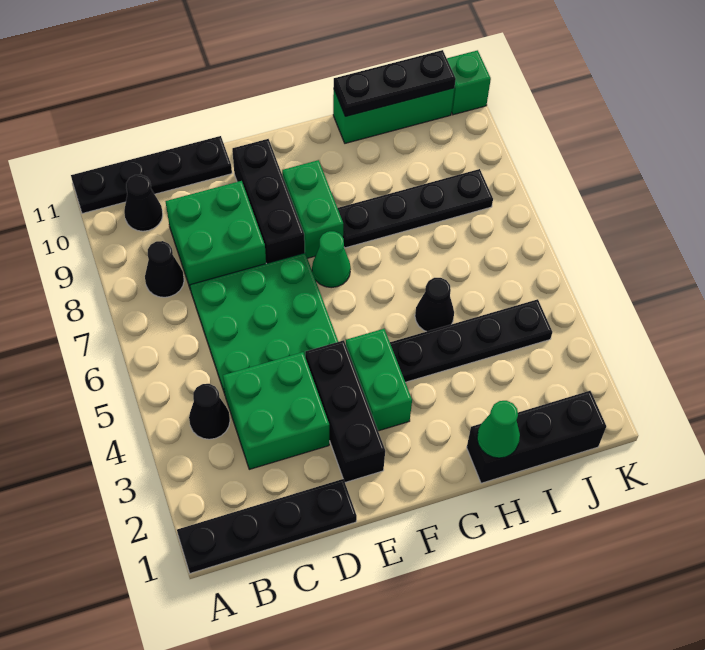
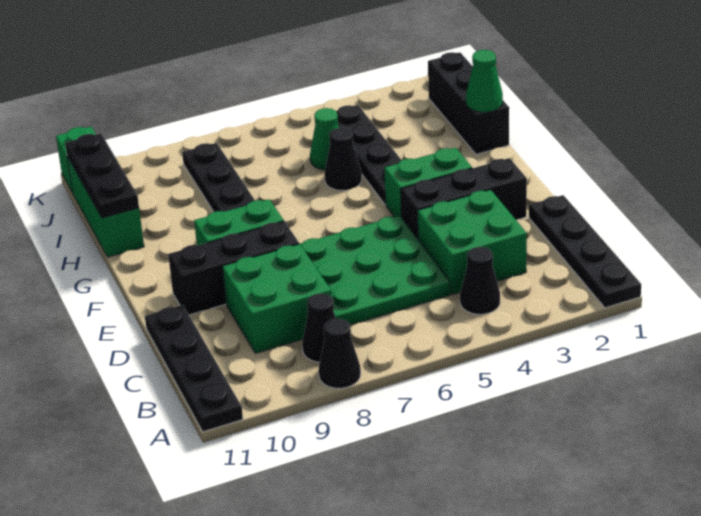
black cone B10 level 1 -> black cone A8 level 1
green cone F7 level 1 -> green cone I5 level 1

